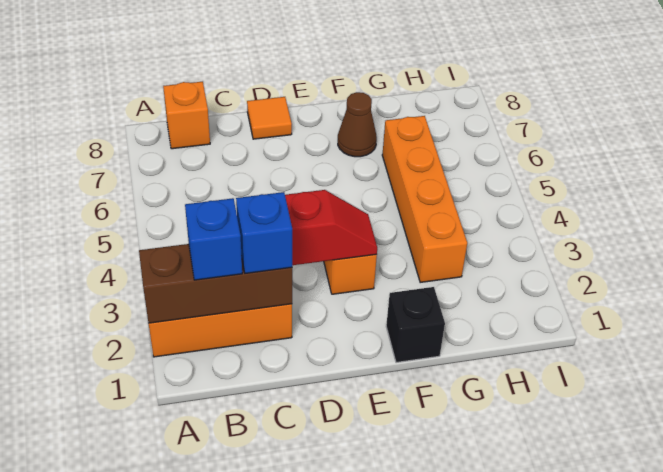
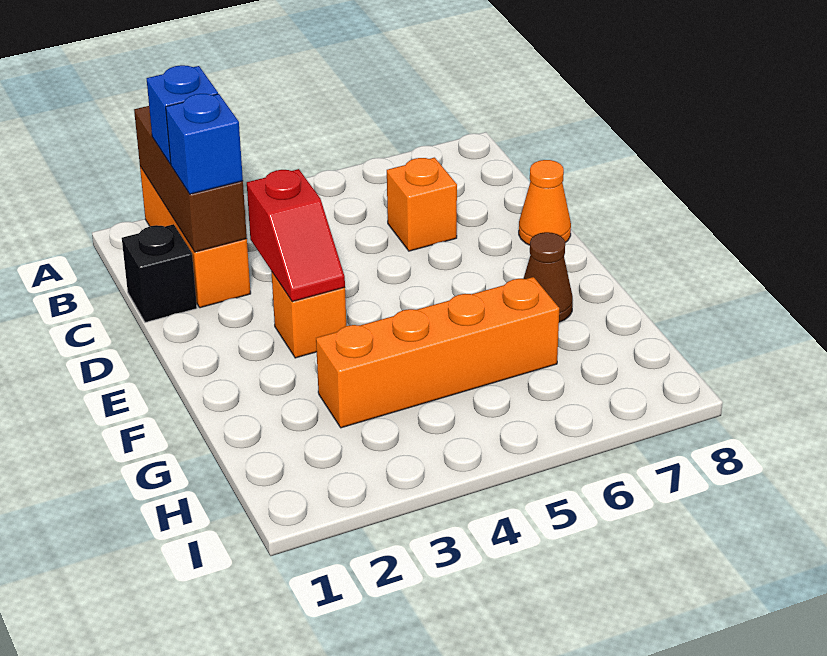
orange brick B8 level 1 -> orange brick C6 level 1
orange tile D8 level 1 -> orange cone D8 level 1
black brick F1 level 1 -> black brick C1 level 1

